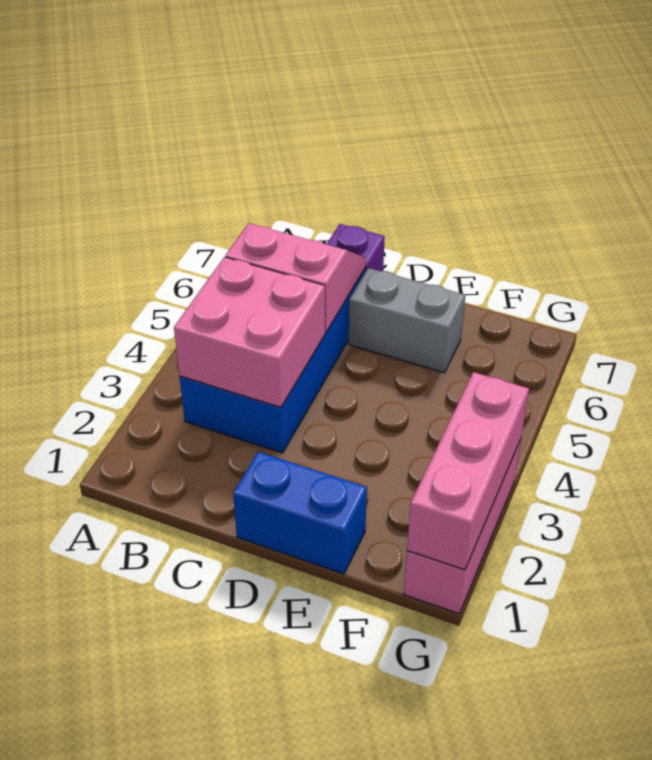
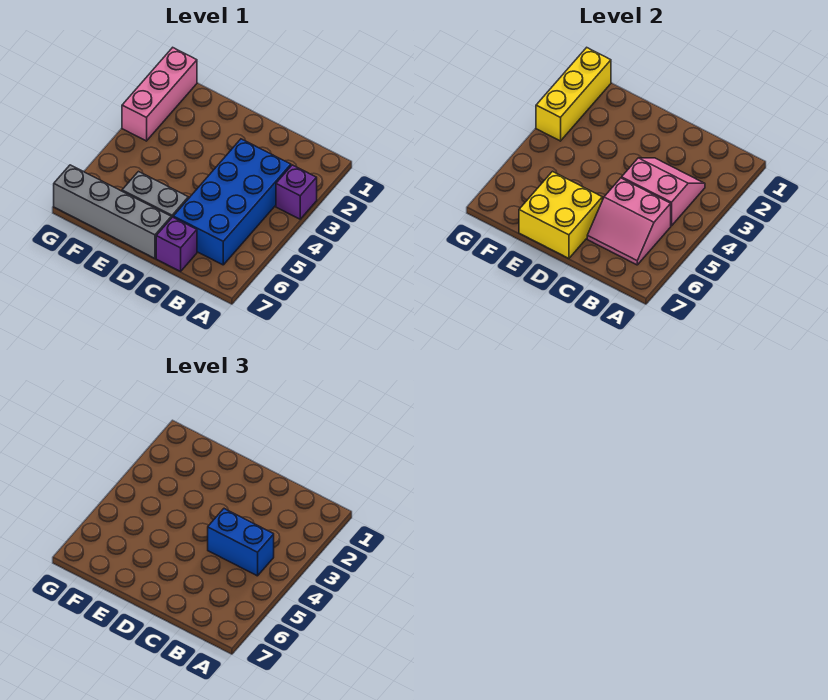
none -> purple brick A3 level 1
pink brick B3:C4 level 2 -> pink slope B3:C4 level 2 top 4
blue brick D1:E1 level 1 -> blue brick B4:C4 level 3
none -> yellow brick D6:E7 level 2
none -> grey brick D7:G7 level 1
pink brick G1:G3 level 2 -> yellow brick G1:G3 level 2

